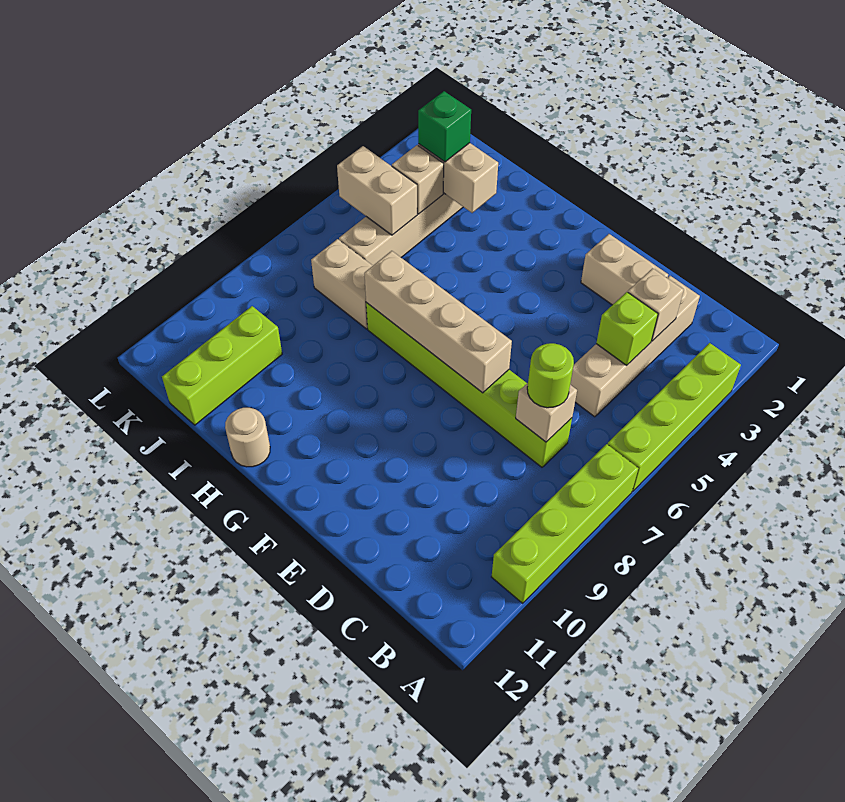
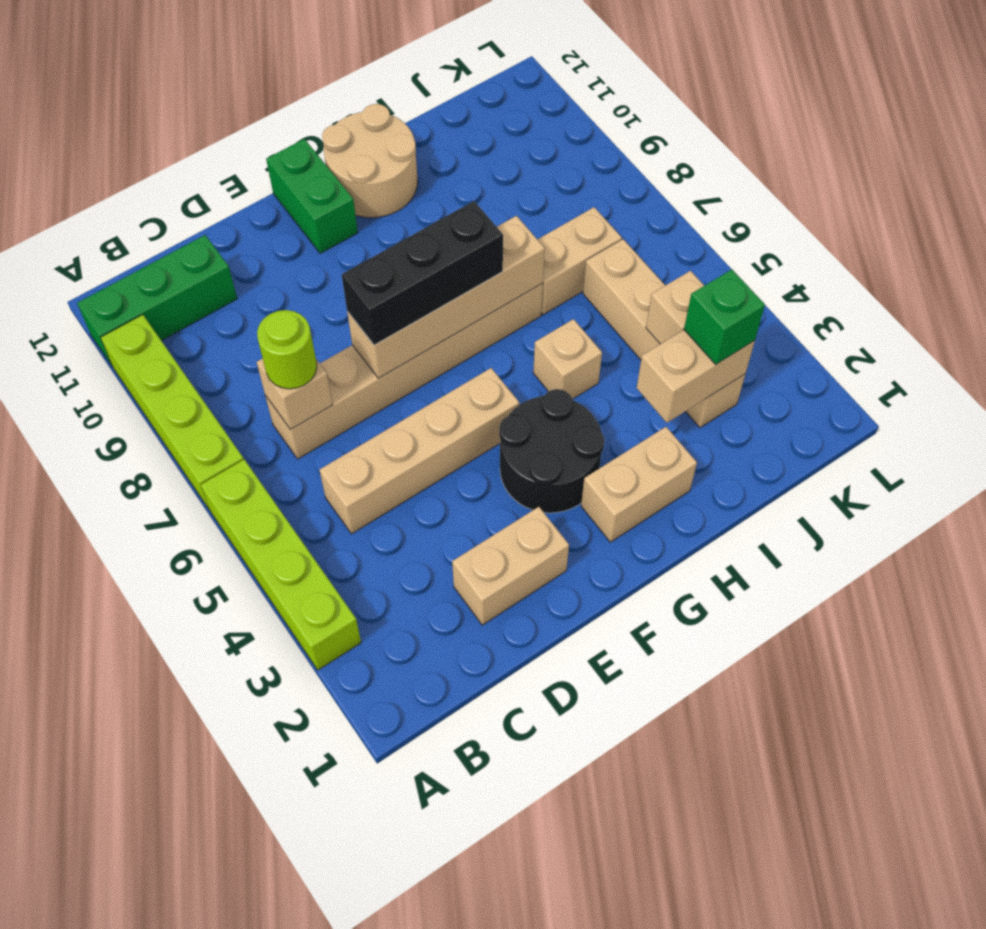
none -> green brick A11:C11 level 1
tan brick C2:C5 level 1 -> tan brick C5:F5 level 1
tan brick C3 level 2 -> tan brick H5 level 1
lime brick C4 level 2 -> none
lime brick C7:H7 level 1 -> tan brick C7:H7 level 1
none -> black brick E7:G7 level 3
none -> black round brick F3:G4 level 1
none -> green brick F11:F12 level 1
tan round brick H12 level 1 -> tan round brick G11:H12 level 1
tan brick J5:K5 level 2 -> tan brick G2:H2 level 1
lime brick J10:J12 level 1 -> none

